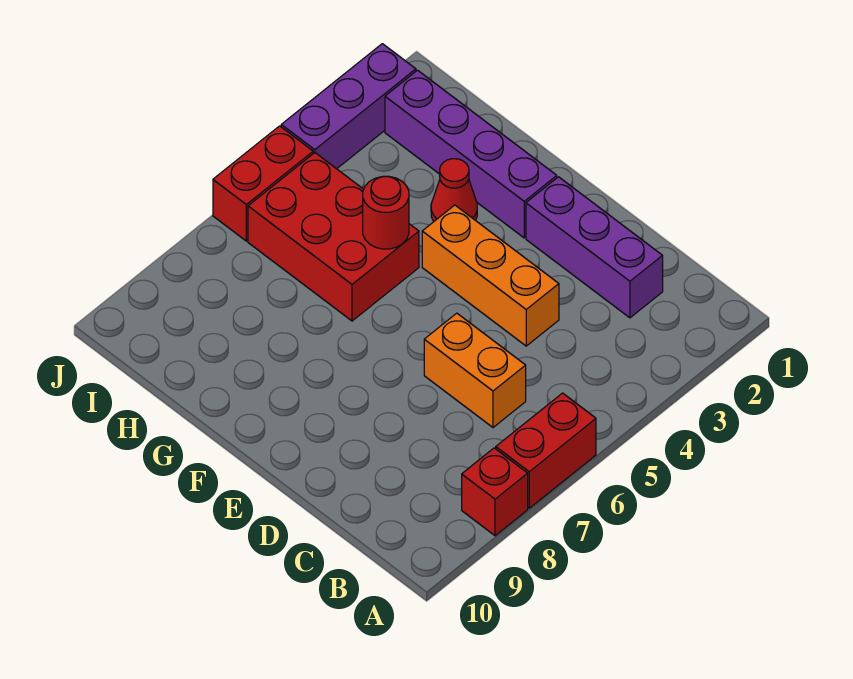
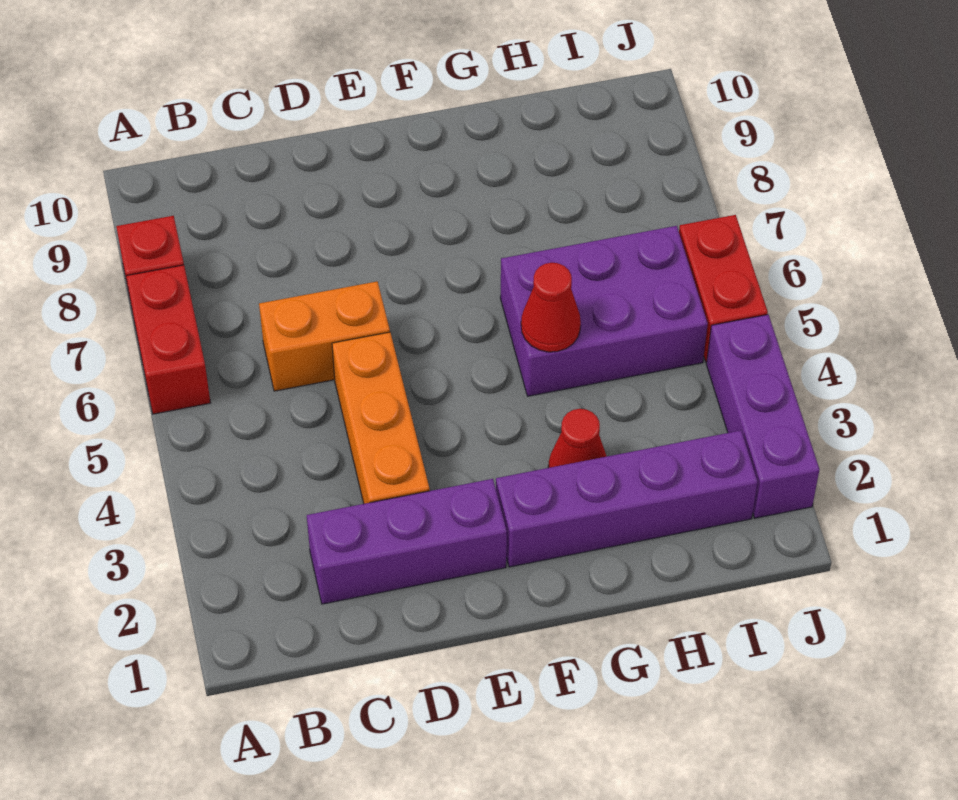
orange brick D4:F4 level 1 -> orange brick D3:D5 level 1
red brick G5:I6 level 1 -> purple brick G5:I6 level 1
red round brick G5 level 2 -> red cone G5 level 2

